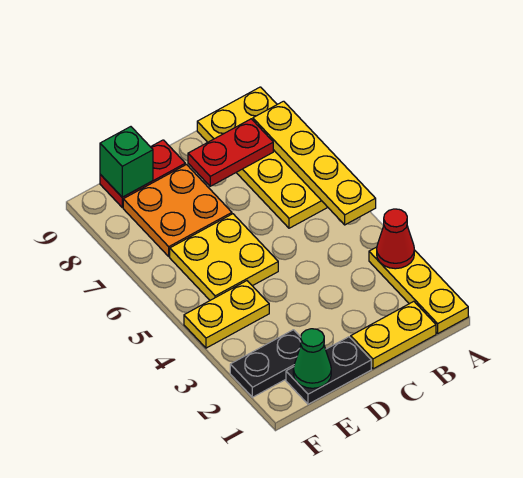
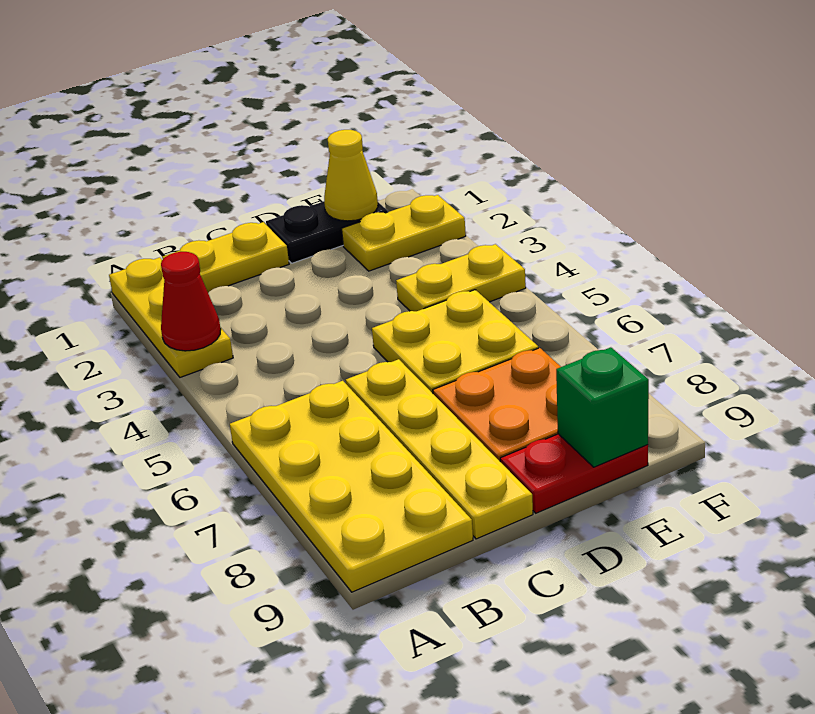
yellow plate A5:A8 level 2 -> yellow plate C6:C9 level 1
red plate B8:C8 level 2 -> none
green cone E1 level 2 -> yellow cone E1 level 2
black plate E2:F2 level 1 -> yellow plate E2:F2 level 1

